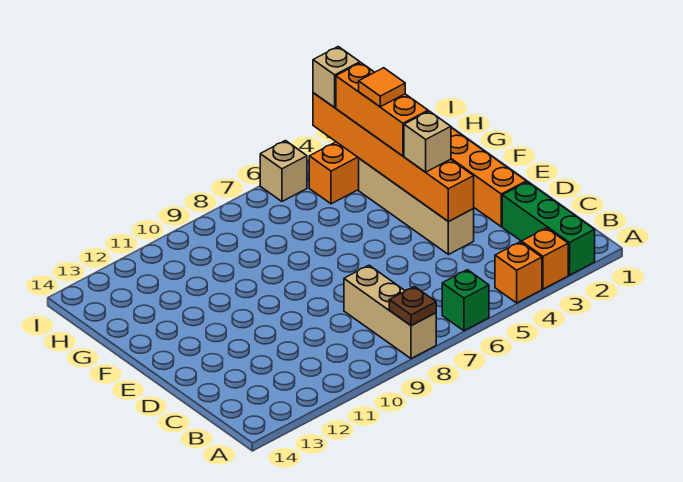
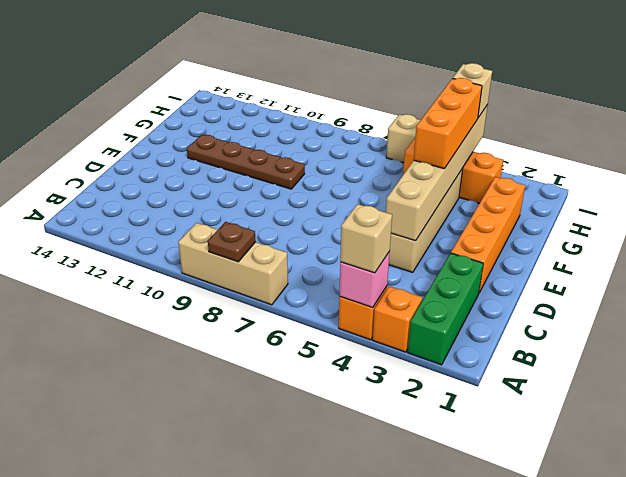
none -> pink brick A4 level 2
green brick A6 level 1 -> none
tan brick A8:C8 level 1 -> tan brick A7:A9 level 1
orange brick D4:I4 level 2 -> tan brick D4:I4 level 2
tan brick E4 level 3 -> tan brick A4 level 3
none -> brown plate F9:F12 level 1
orange tile G4 level 4 -> none

